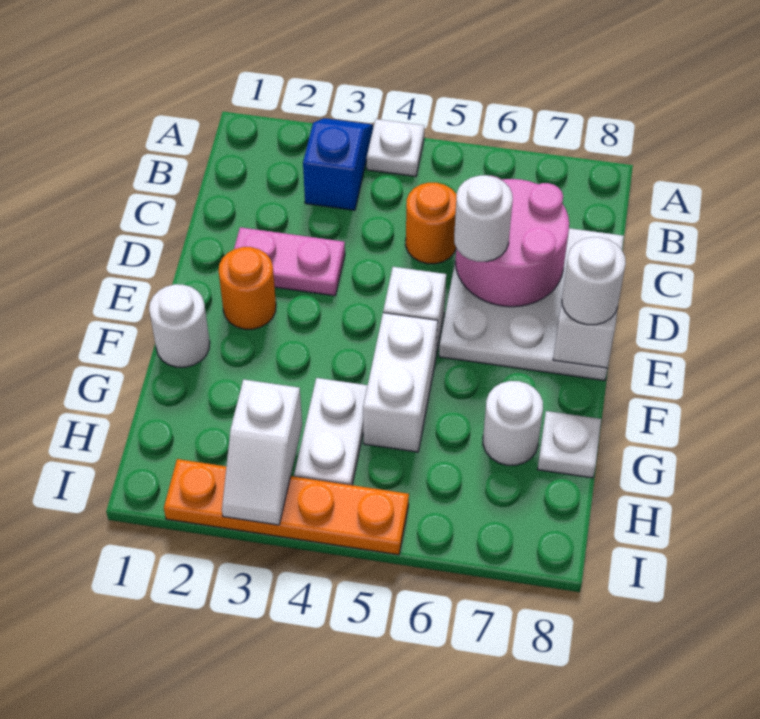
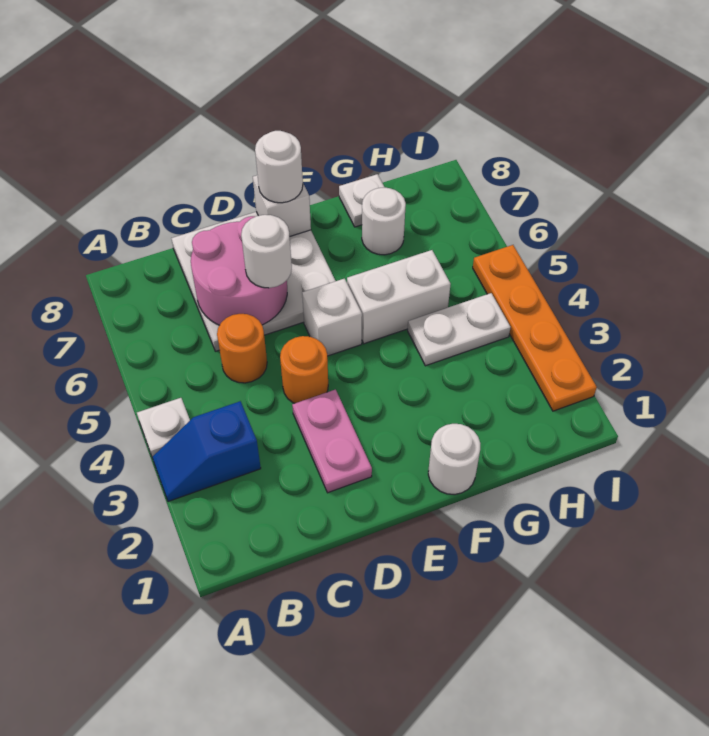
orange round brick E2 level 1 -> orange round brick D4 level 1
white slope H3:I3 level 2 top H -> none

